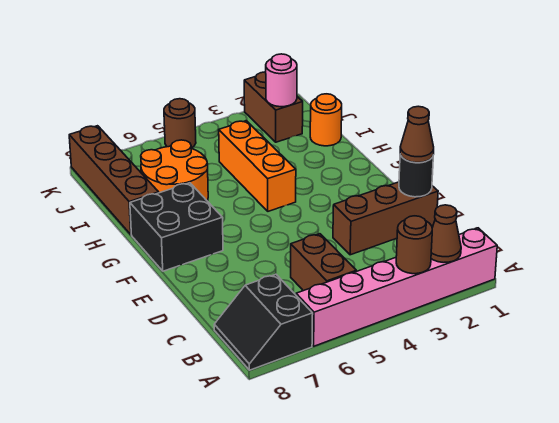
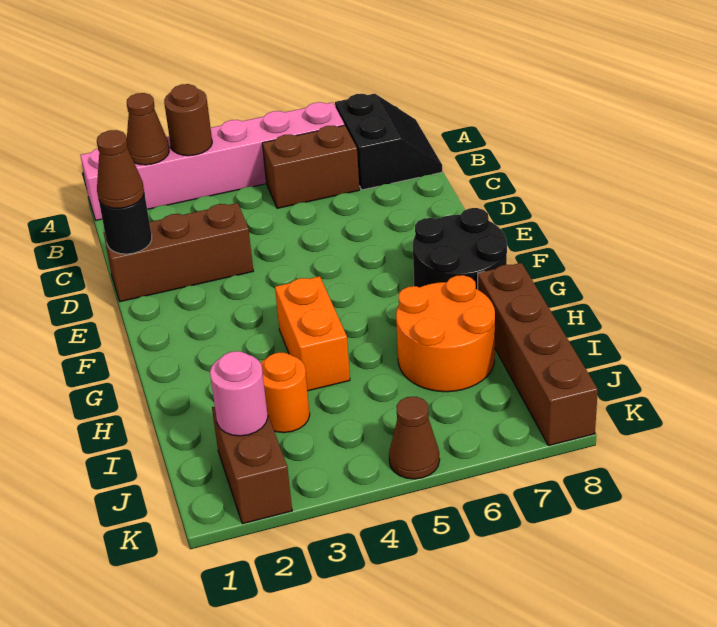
brown brick B5:C5 level 1 -> brown brick B5:B6 level 1
black brick F7:G8 level 1 -> black round brick F7:G8 level 1
orange brick G4:I4 level 1 -> orange brick G4:H4 level 1
orange round brick I1 level 1 -> orange round brick I3 level 1
brown round brick K5 level 1 -> brown cone K5 level 1

